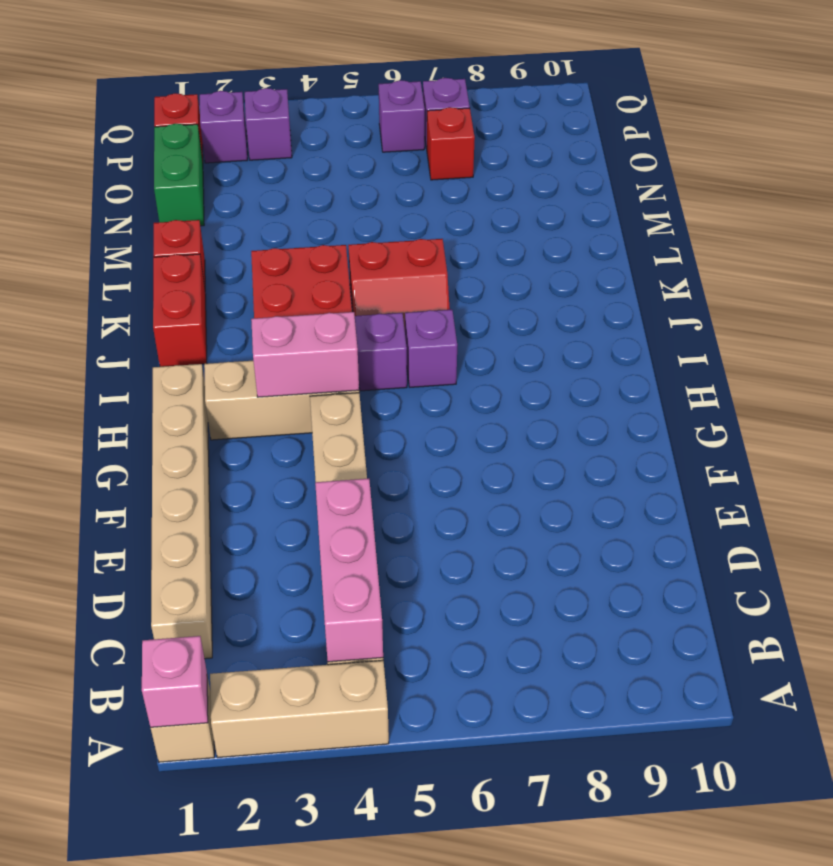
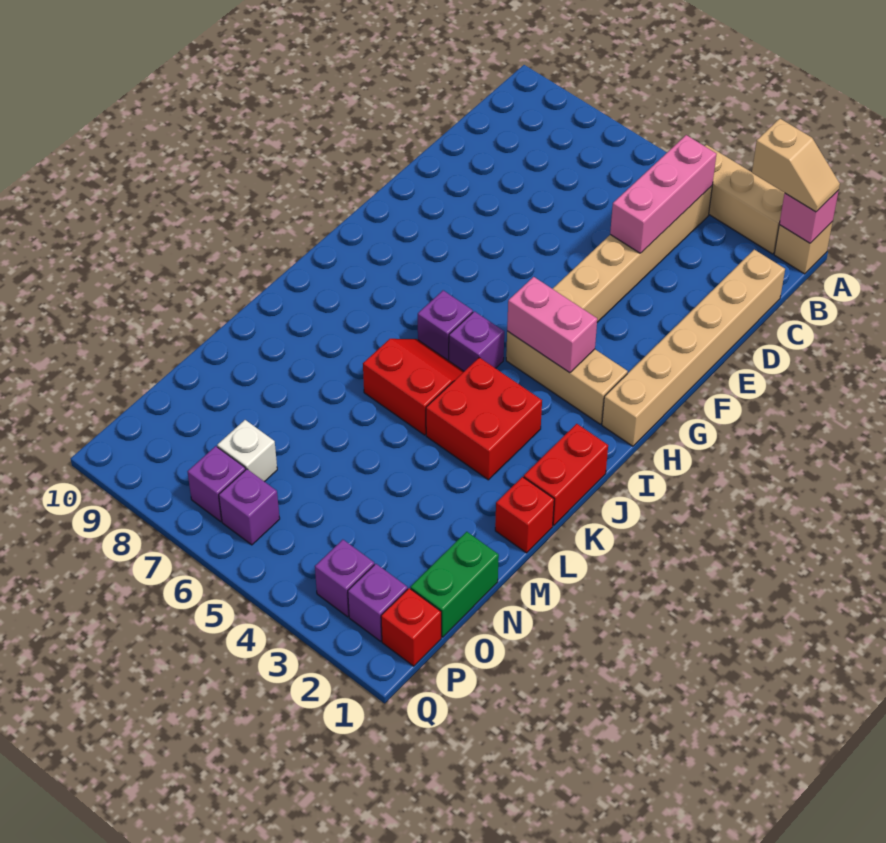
none -> tan slope A1:A2 level 3 top 2
red brick O7 level 1 -> white brick O7 level 1

